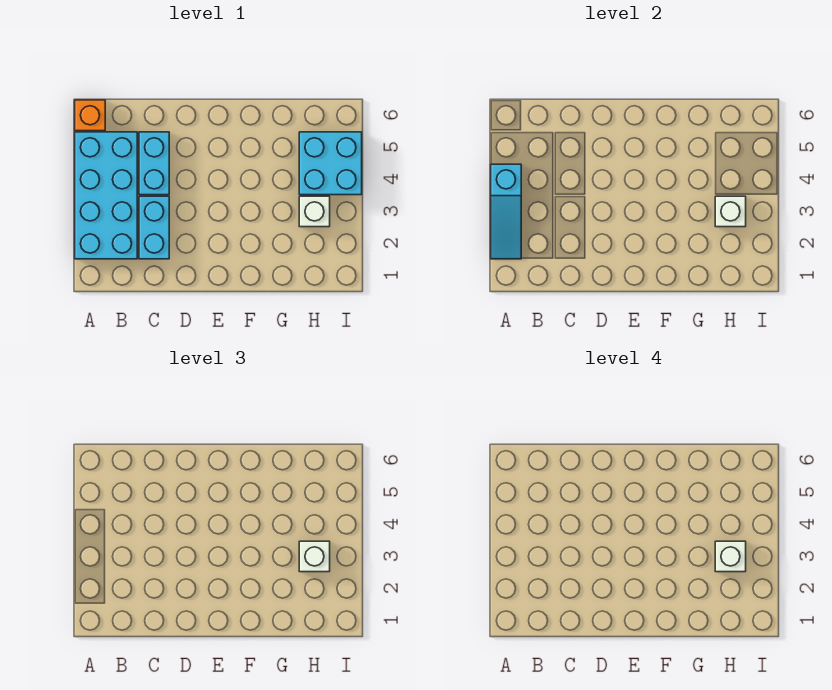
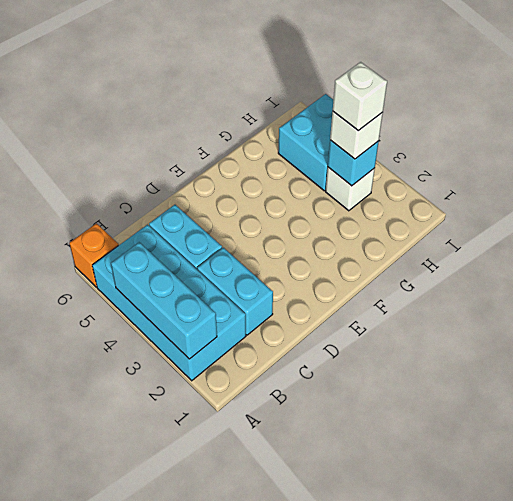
cyan slope A2:A4 level 2 top 4 -> cyan brick A2:A4 level 2
white brick H3 level 2 -> cyan brick H3 level 2

